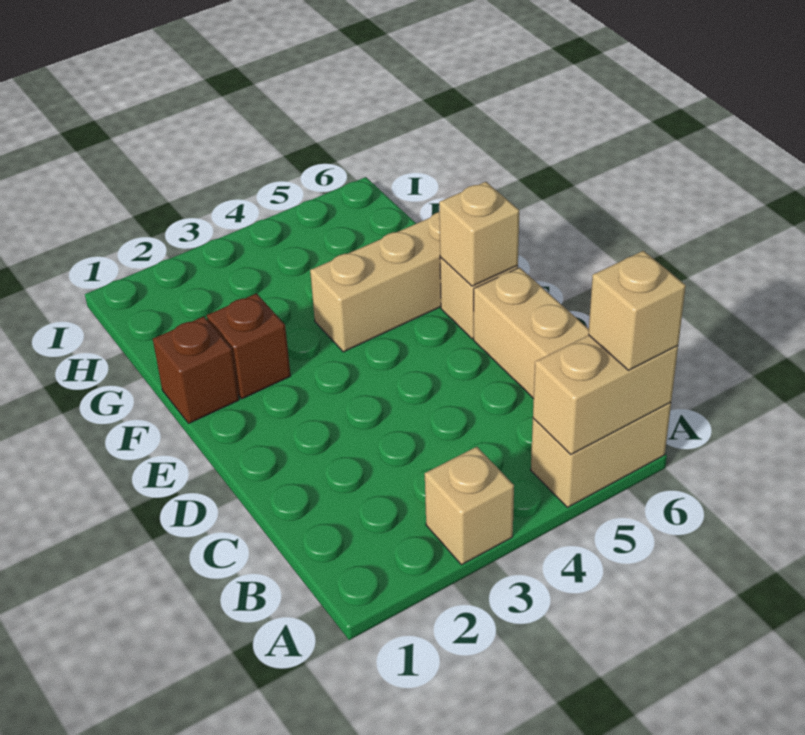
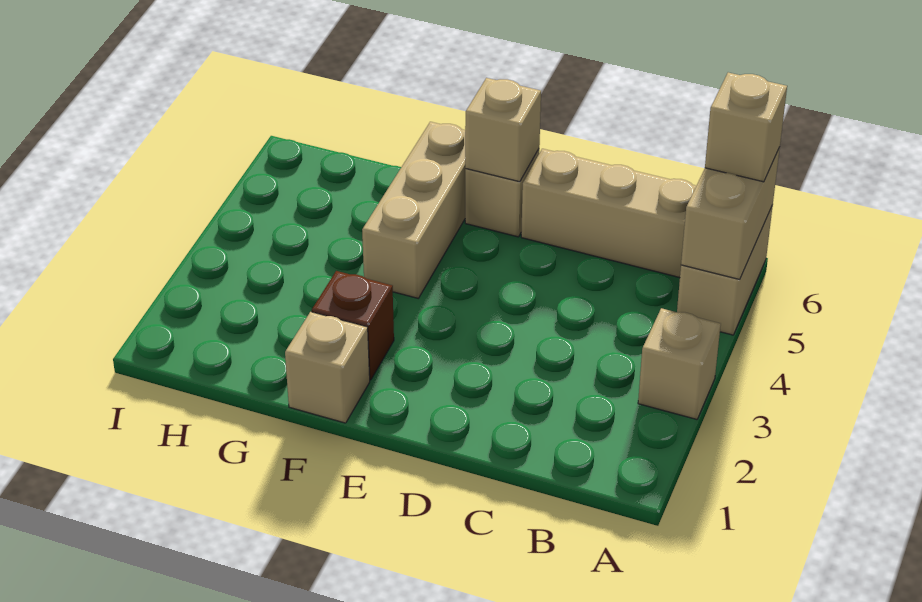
brown brick F1 level 1 -> tan brick F1 level 1

